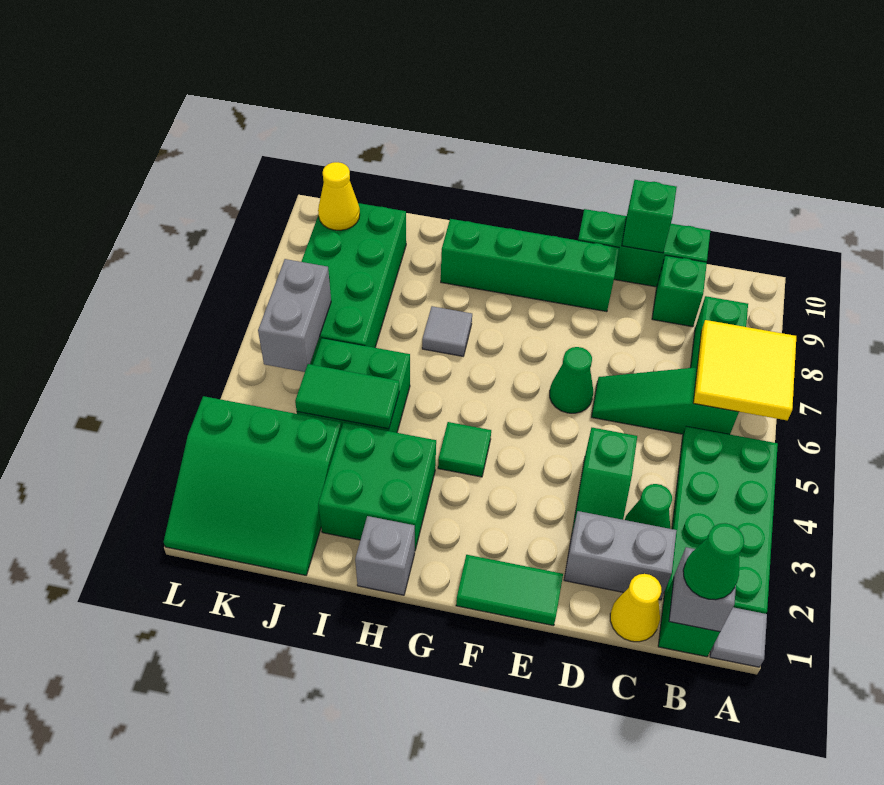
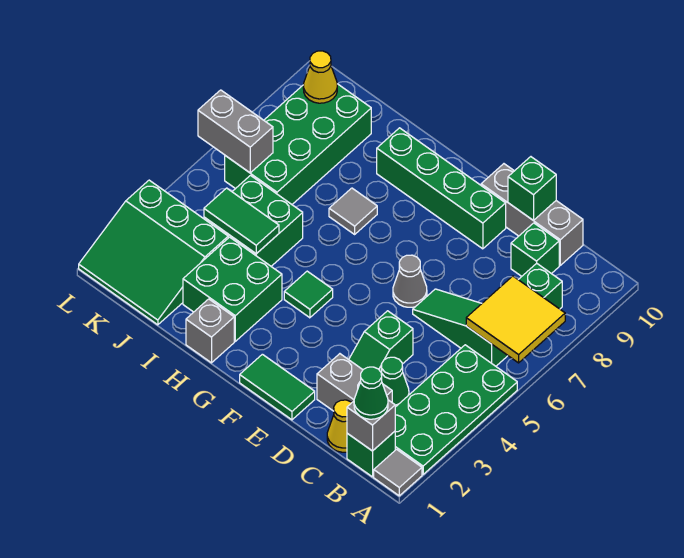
green brick C10:E10 level 1 -> grey brick C10:E10 level 1
green cone E6 level 1 -> grey cone E6 level 1
grey brick K5:K6 level 2 -> grey brick K6:L6 level 2

